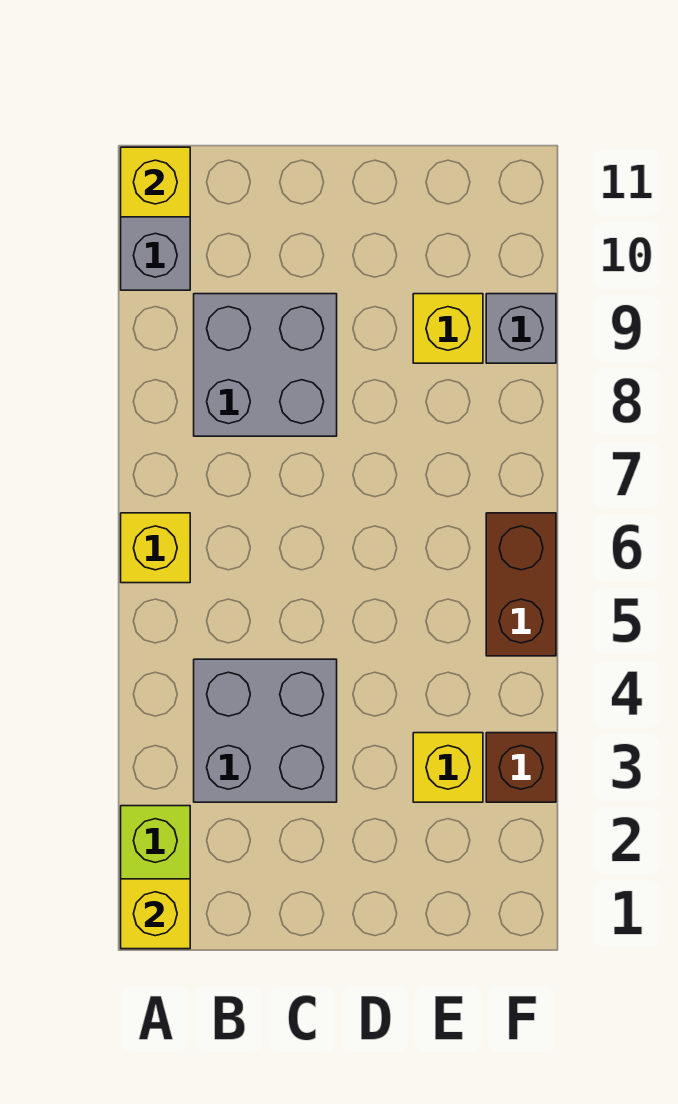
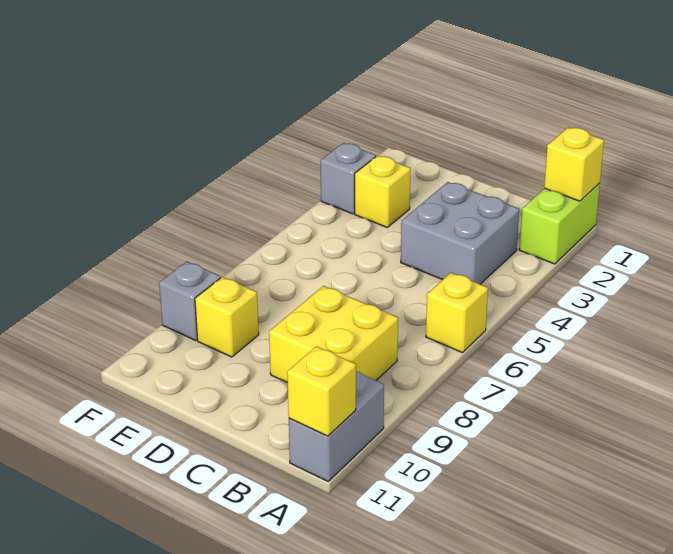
grey brick B8:C9 level 1 -> yellow brick B8:C9 level 1
brown brick F3 level 1 -> grey brick F3 level 1
brown brick F5:F6 level 1 -> none

